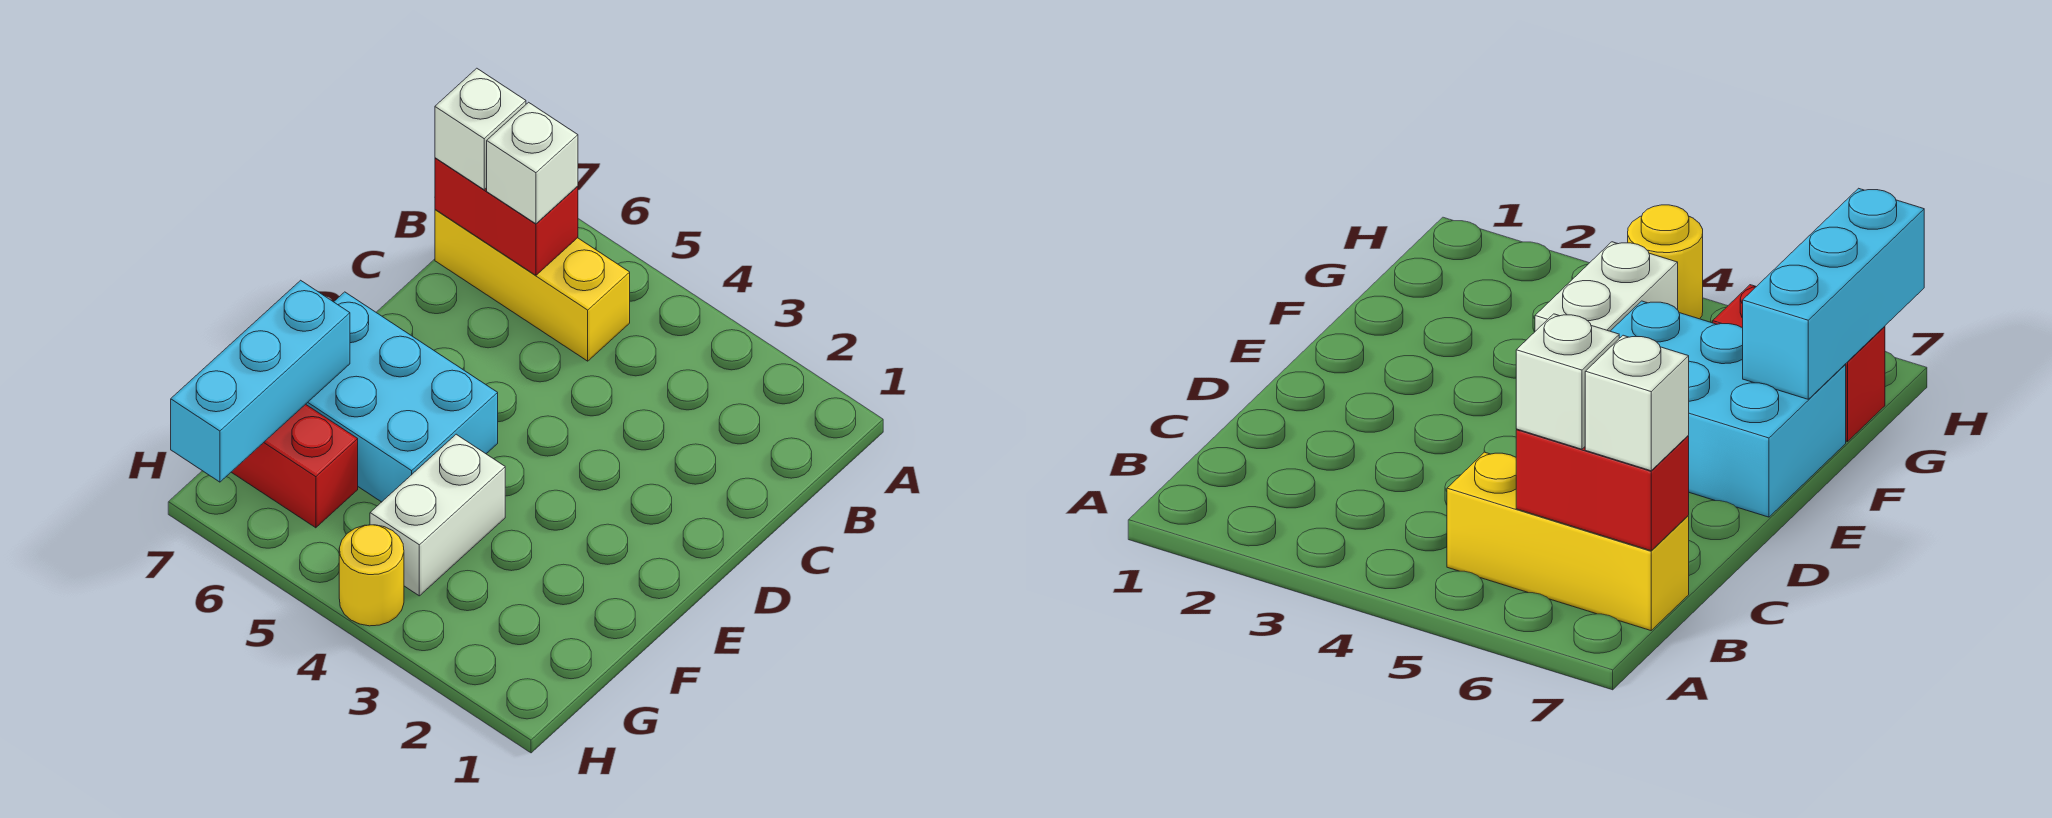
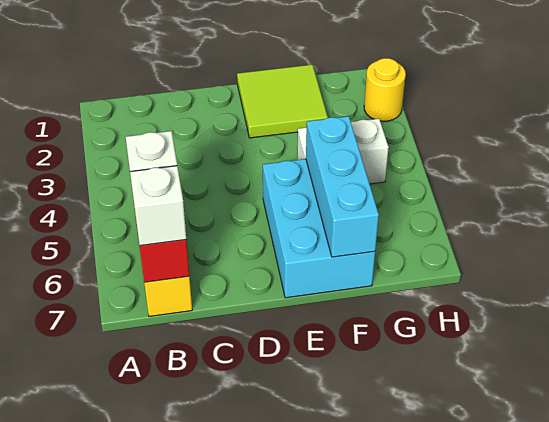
none -> lime tile E1:F2 level 1
cyan brick F7:H7 level 2 -> cyan brick F5:F7 level 2
red brick G6:G7 level 1 -> none
yellow round brick H4 level 1 -> yellow round brick H2 level 1

